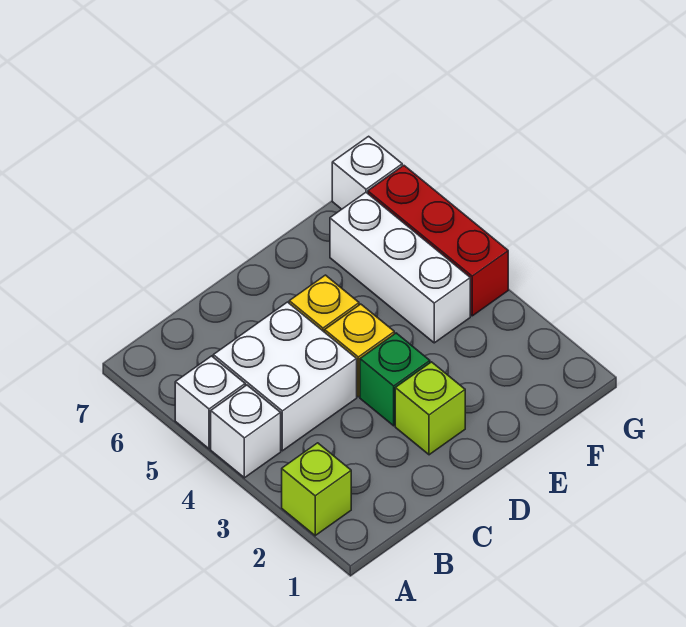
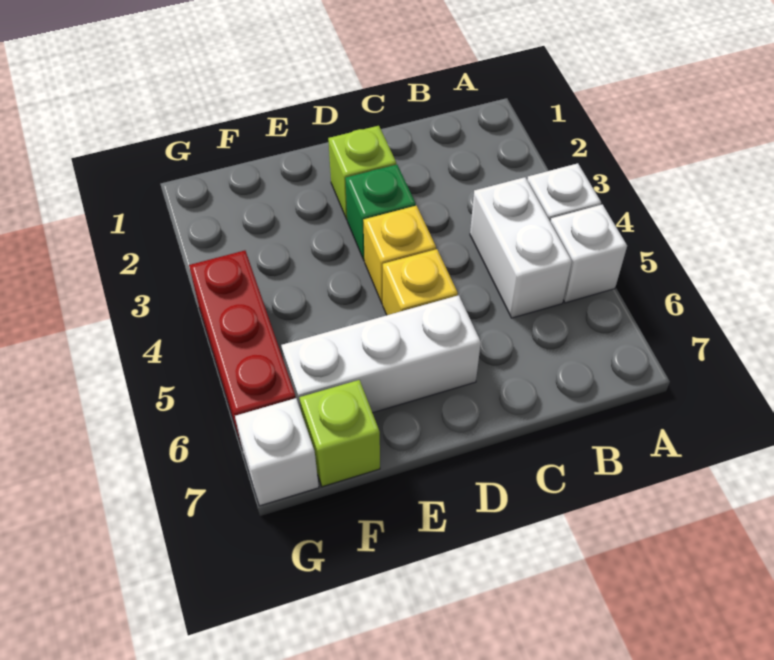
lime brick A2 level 1 -> lime brick F7 level 1
white brick B4:C5 level 1 -> white brick B4:B5 level 1
white brick F4:F6 level 1 -> white brick D6:F6 level 1

